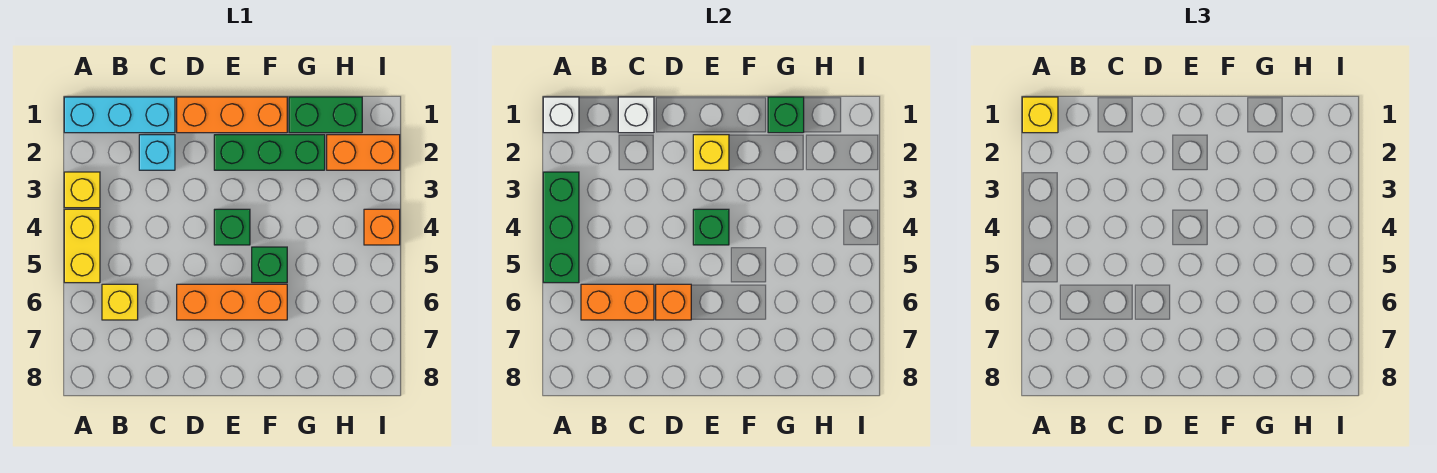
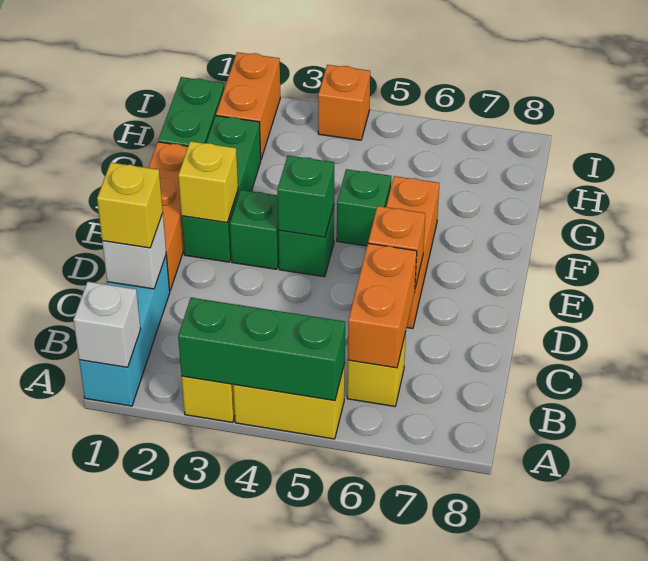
yellow brick A1 level 3 -> yellow brick C1 level 3
cyan brick C2 level 1 -> none
green brick G1 level 2 -> green brick E3 level 1

